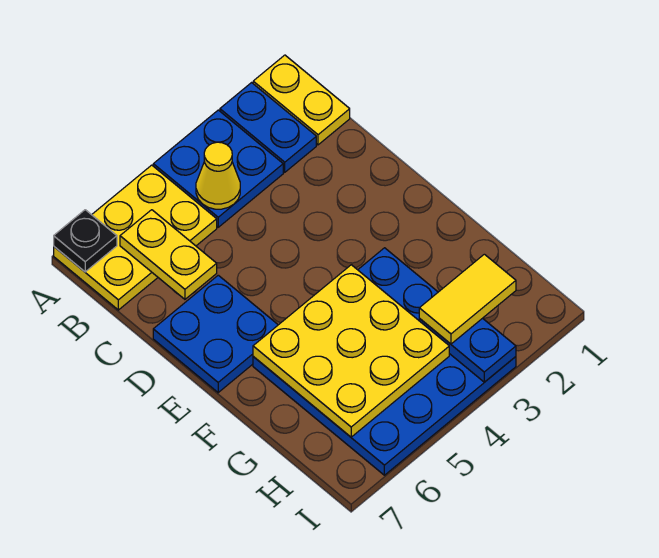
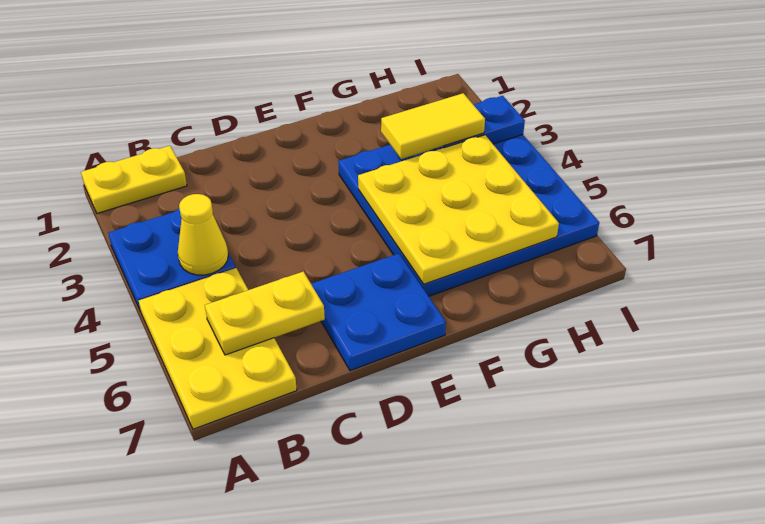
blue plate A2:B2 level 1 -> none
black plate A7 level 2 -> none
yellow tile H2:H3 level 3 -> yellow tile G3:H3 level 3

